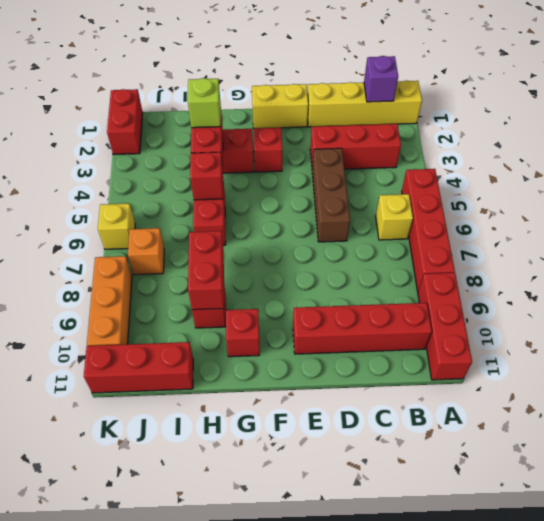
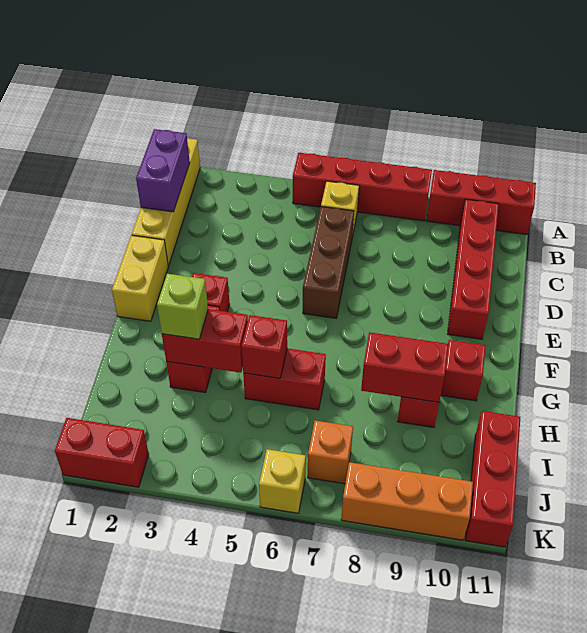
purple brick B1 level 2 -> purple brick B1:C1 level 2
red brick B3:D3 level 1 -> none
brown brick D4:D6 level 1 -> brown brick C6:E6 level 1

